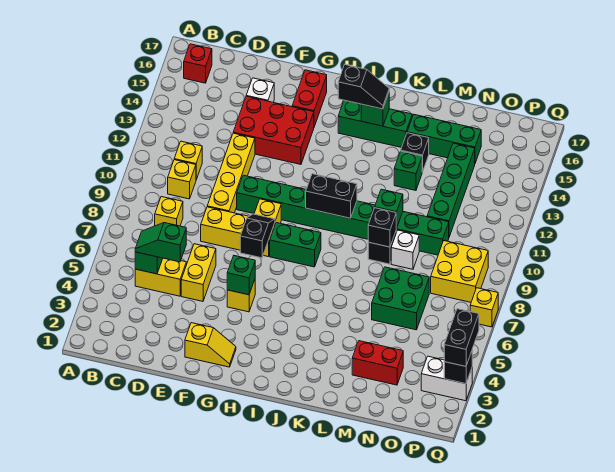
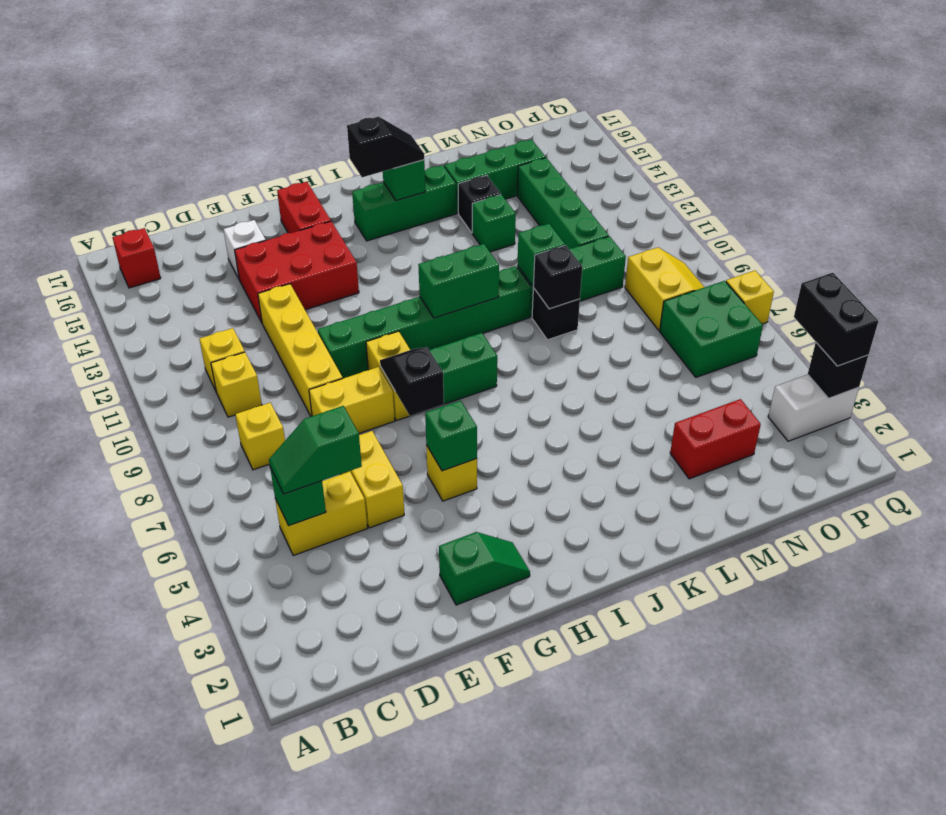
yellow slope F2:G2 level 1 top F -> green slope F2:G2 level 1 top F
black brick I10:J10 level 2 -> green brick I10:J10 level 2
green brick M6:N7 level 1 -> green brick O6:P7 level 1
white brick M9 level 1 -> none
yellow brick O8:P9 level 1 -> yellow slope O8:P9 level 1 top O

